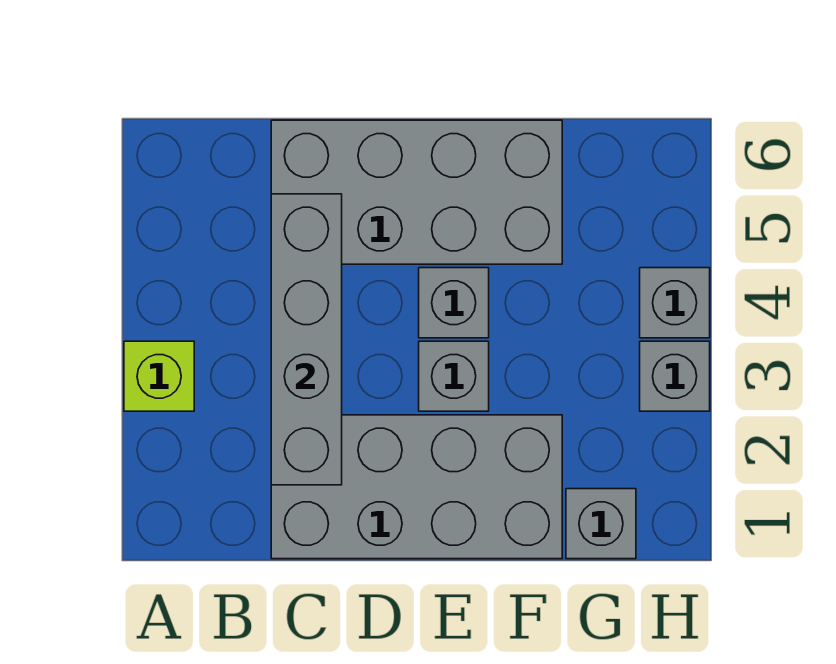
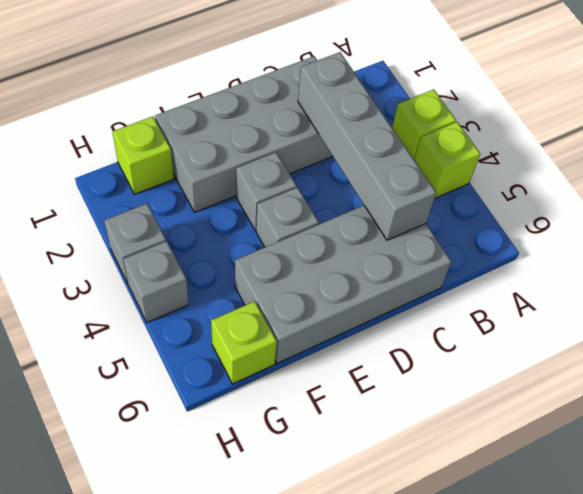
none -> lime brick A4 level 1
grey brick G1 level 1 -> lime brick G1 level 1
none -> lime brick G6 level 1

